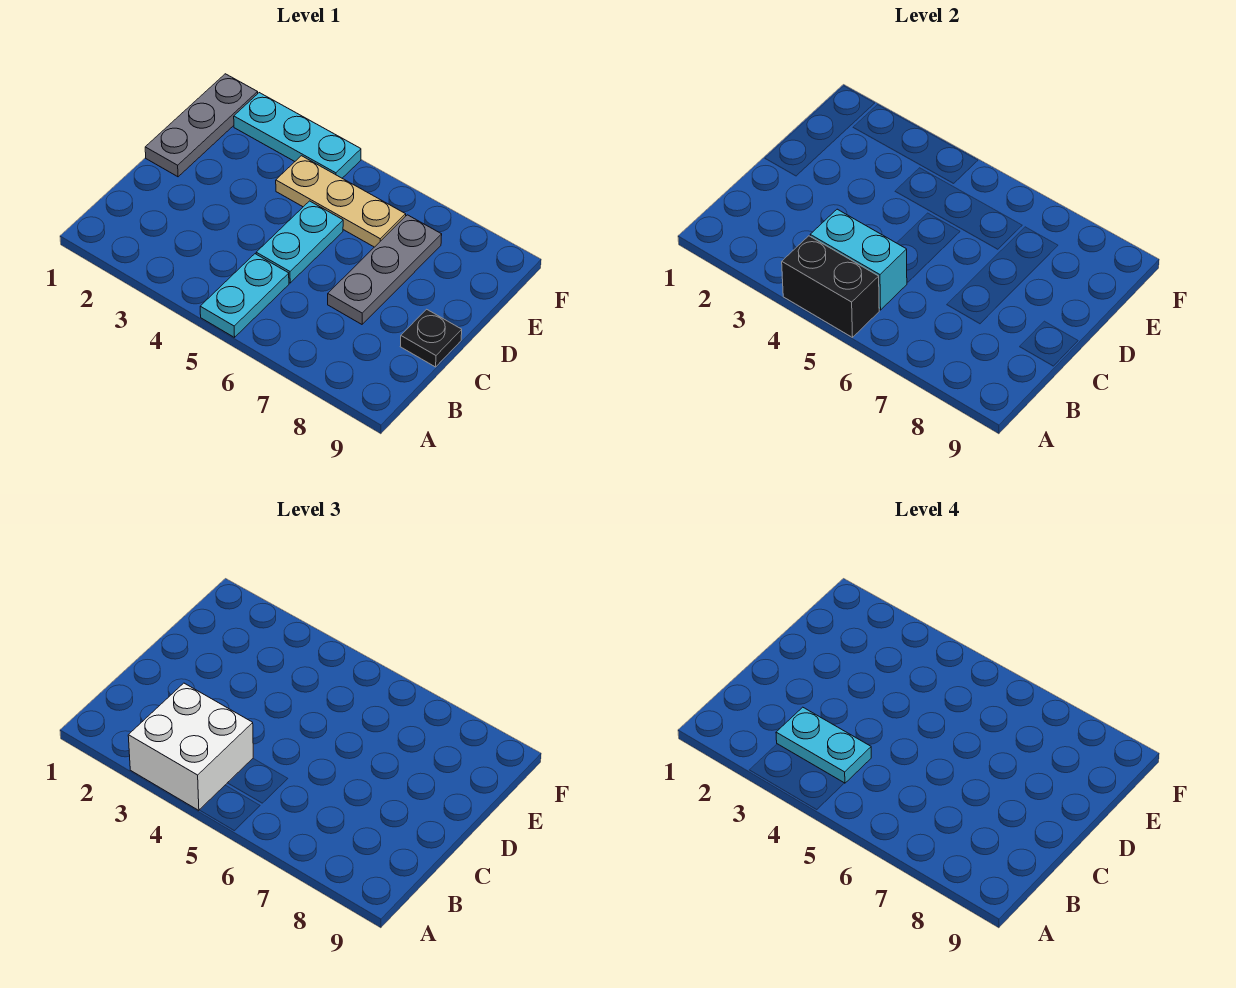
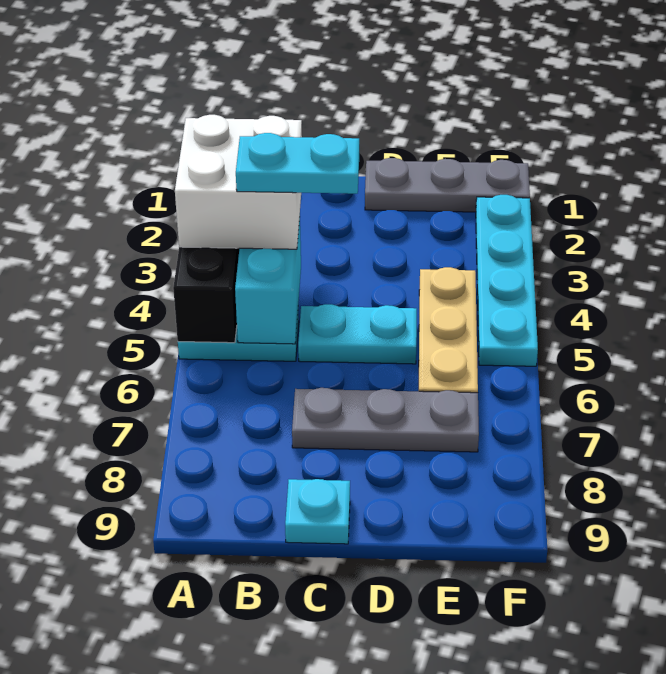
cyan plate B3:B4 level 4 -> cyan plate B4:C4 level 4
black plate C9 level 1 -> cyan plate C9 level 1
cyan plate F2:F4 level 1 -> cyan plate F2:F5 level 1

